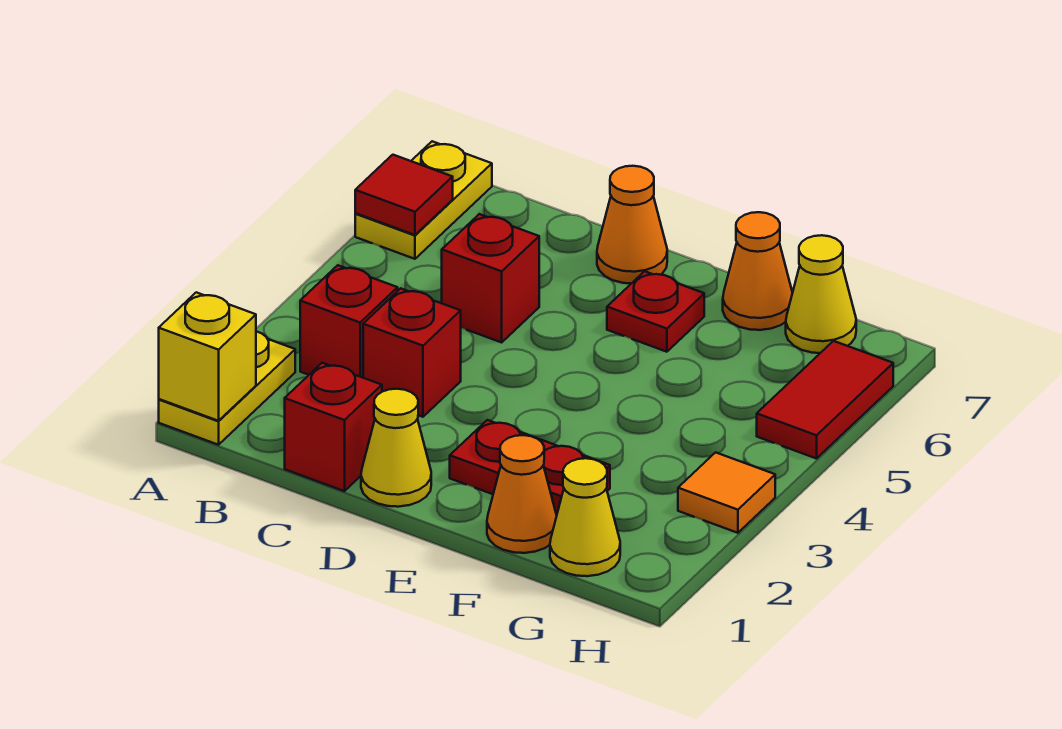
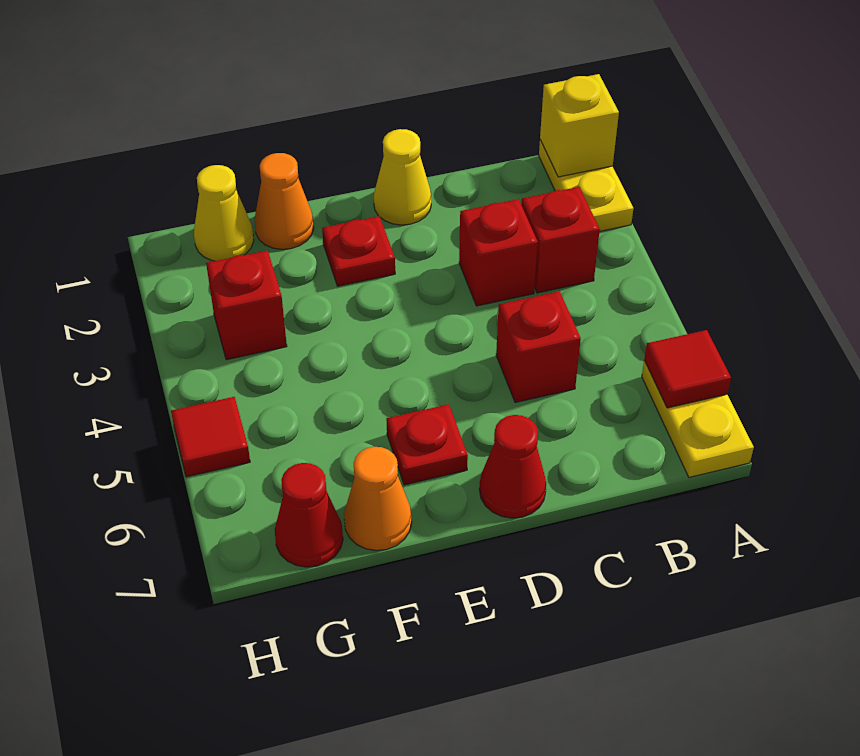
red brick C1 level 1 -> red brick G3 level 1
orange cone D7 level 1 -> red cone D7 level 1
red plate E2:F2 level 1 -> red plate E2 level 1
yellow cone G7 level 1 -> red cone G7 level 1
orange tile H3 level 1 -> none
red tile H5:H6 level 1 -> red tile H5 level 1

